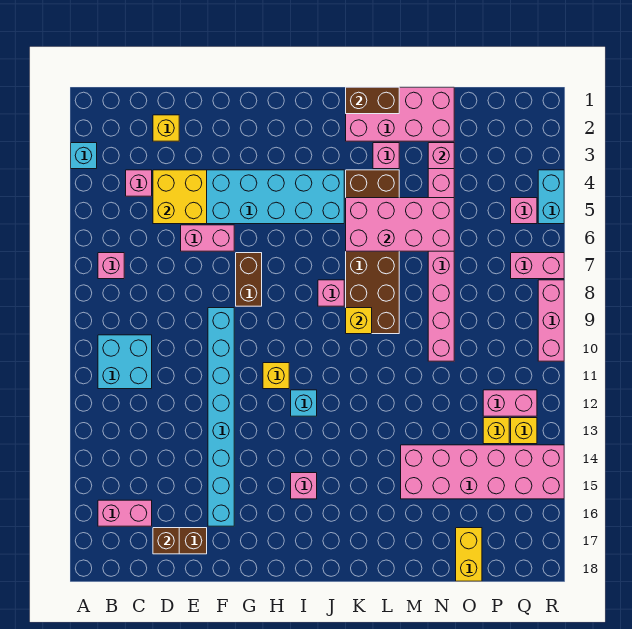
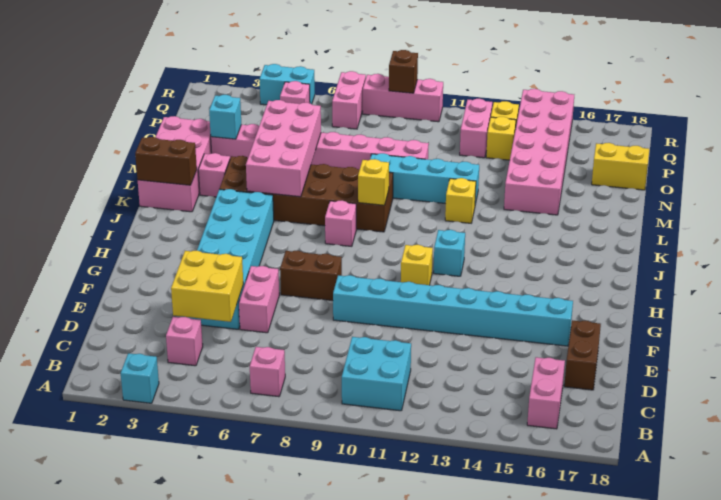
yellow brick D2 level 1 -> yellow brick L12 level 1
brown brick D17 level 2 -> brown brick R9 level 2
pink brick I15 level 1 -> none
brown brick K1:L1 level 2 -> brown brick K1:K2 level 2
none -> cyan brick M9:M12 level 1
pink brick N3 level 2 -> cyan brick N3 level 2

